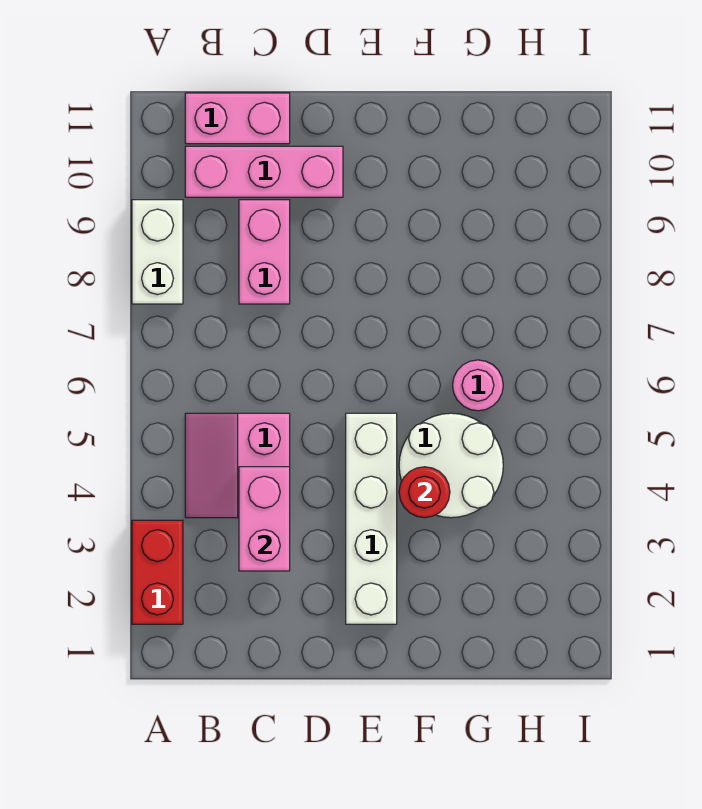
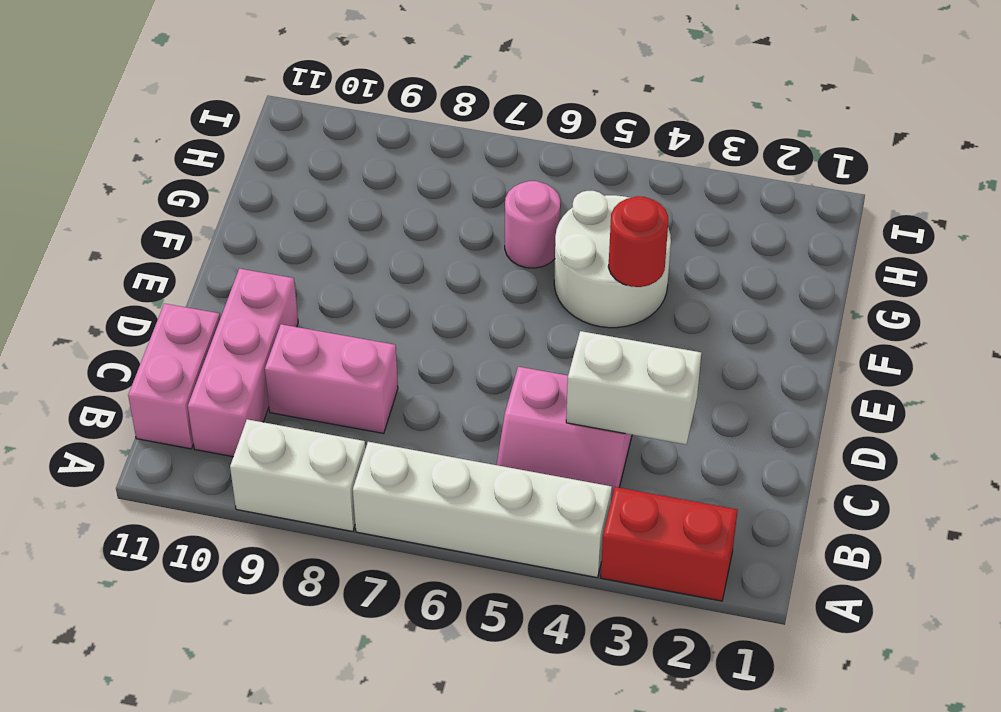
pink brick C3:C4 level 2 -> white brick C3:C4 level 2
white brick E2:E5 level 1 -> white brick A4:A7 level 1

